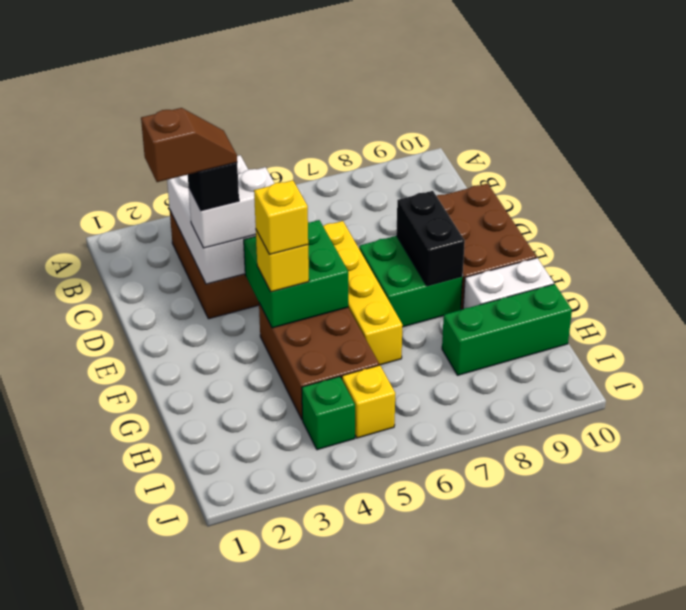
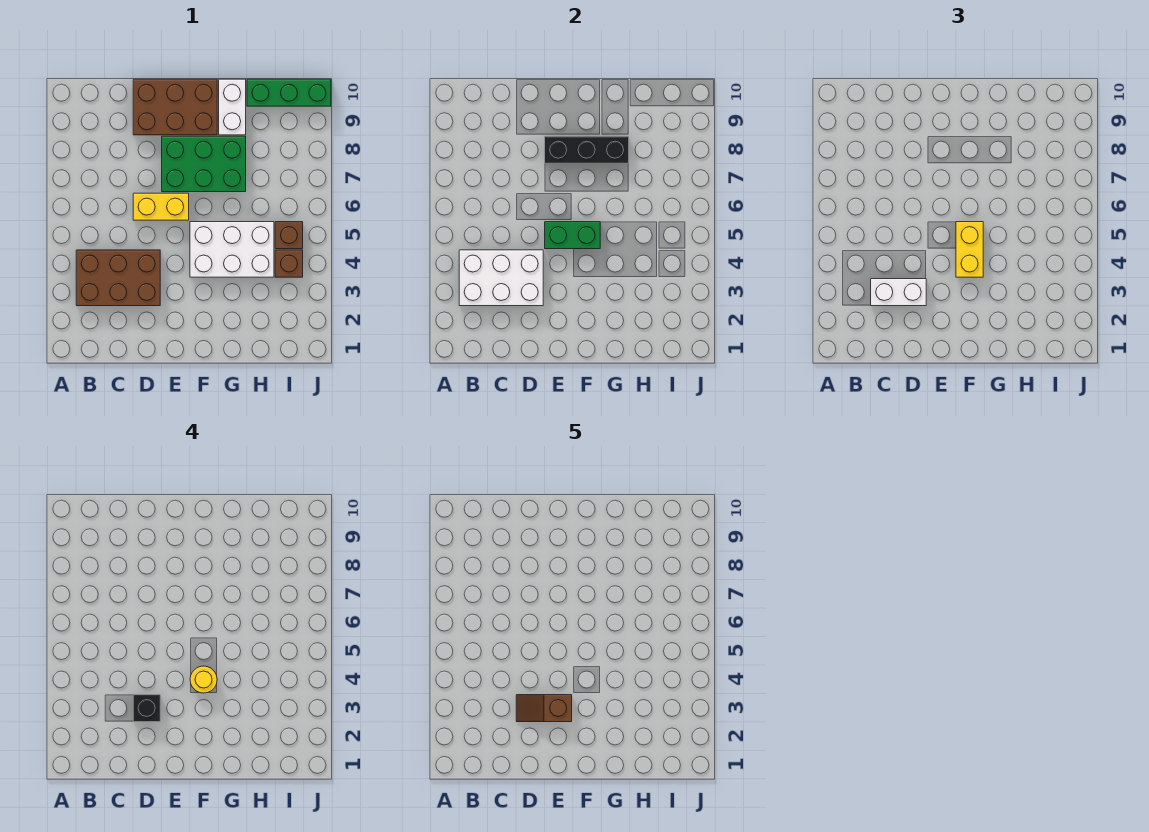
brown slope D2:D3 level 5 top 2 -> brown slope D3:E3 level 5 top E
white brick D3:D4 level 3 -> white brick C3:D3 level 3
yellow brick D6:G6 level 1 -> yellow brick D6:E6 level 1
green brick E4:F5 level 2 -> green brick E5:F5 level 2
green brick E7:F8 level 1 -> green brick E7:G8 level 1
black brick E8:F8 level 2 -> black brick E8:G8 level 2
brown brick F4:H5 level 1 -> white brick F4:H5 level 1
yellow brick F4 level 3 -> yellow brick F4:F5 level 3
yellow brick F4 level 4 -> yellow round brick F4 level 4
green brick H8:H10 level 1 -> green brick H10:J10 level 1
green brick I4 level 1 -> brown brick I4 level 1
yellow brick I5 level 1 -> brown brick I5 level 1

